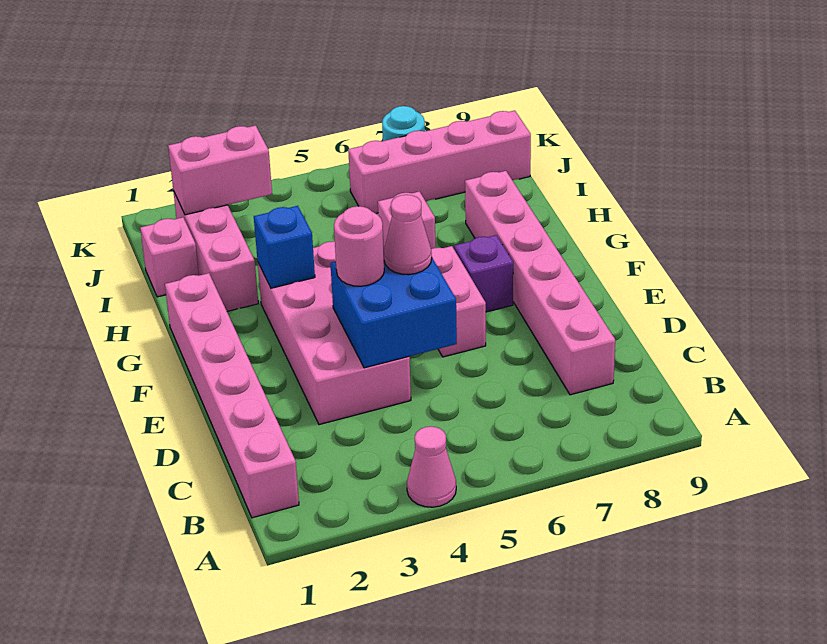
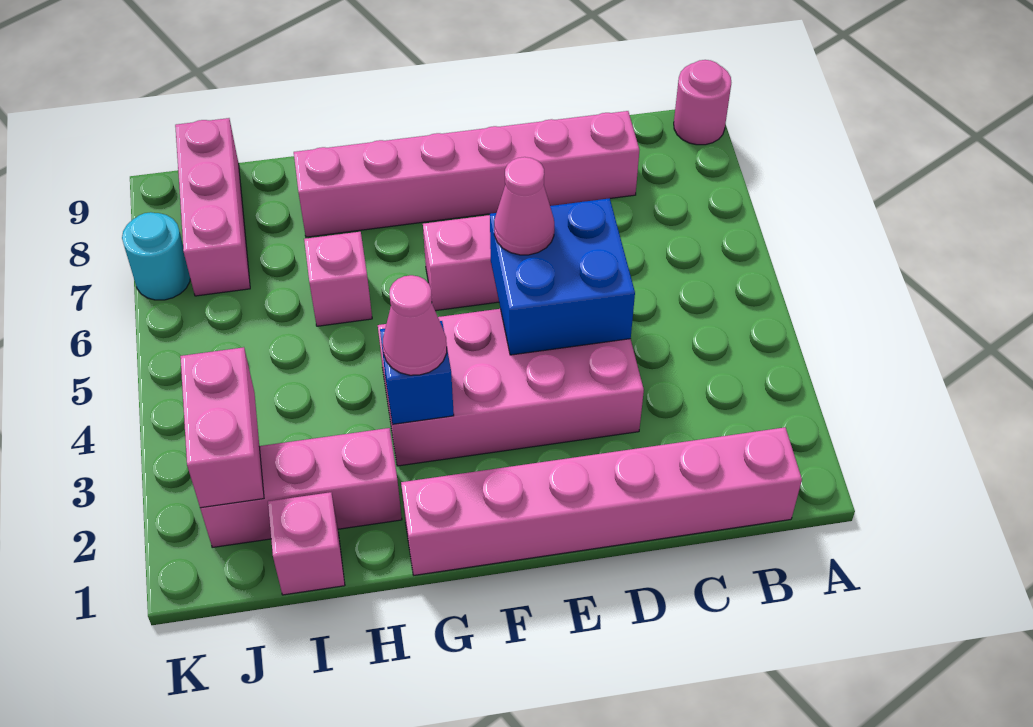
pink cone A4 level 1 -> pink cone G3 level 3
pink round brick E4 level 3 -> pink round brick A9 level 1
purple brick F7 level 1 -> none
pink brick J6:J9 level 1 -> pink brick J7:J9 level 1

